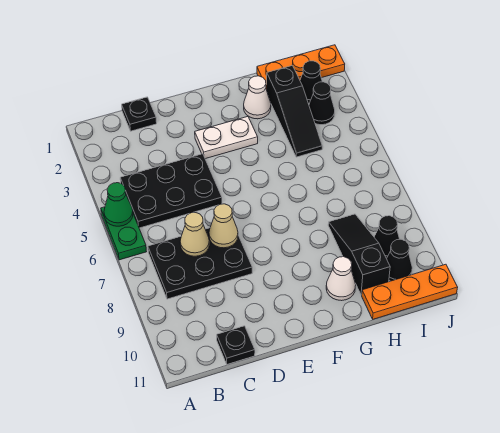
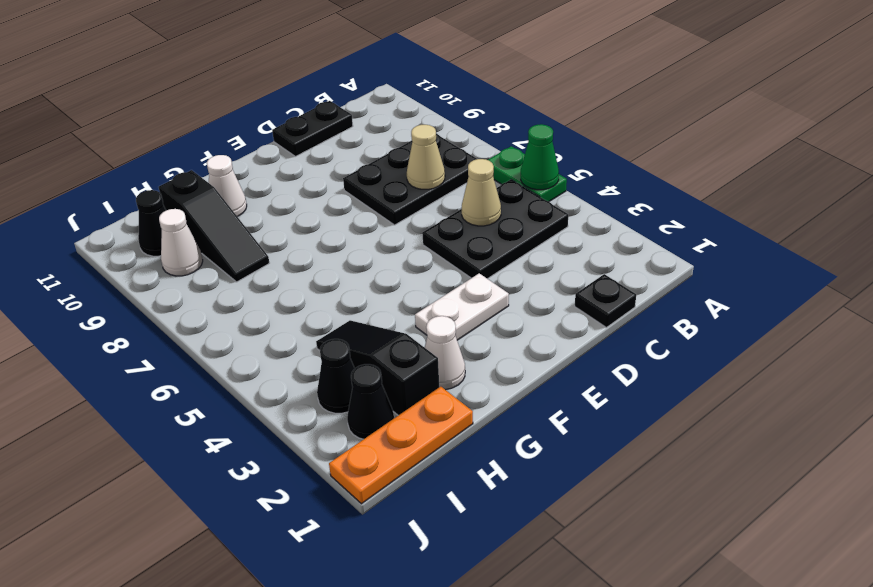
black plate C11 level 1 -> black plate C11:D11 level 1
tan cone D7 level 2 -> tan cone C5 level 2
orange plate H11:J11 level 1 -> none
black cone I9 level 1 -> white cone I9 level 1

